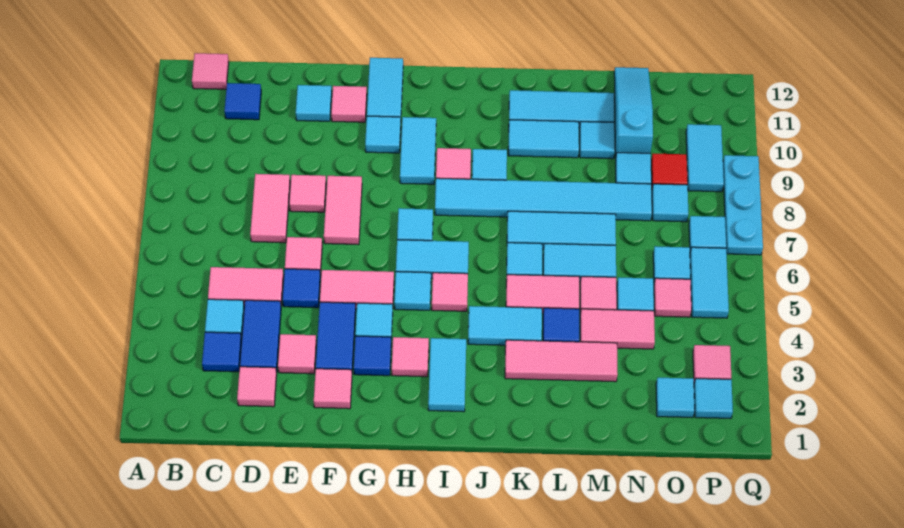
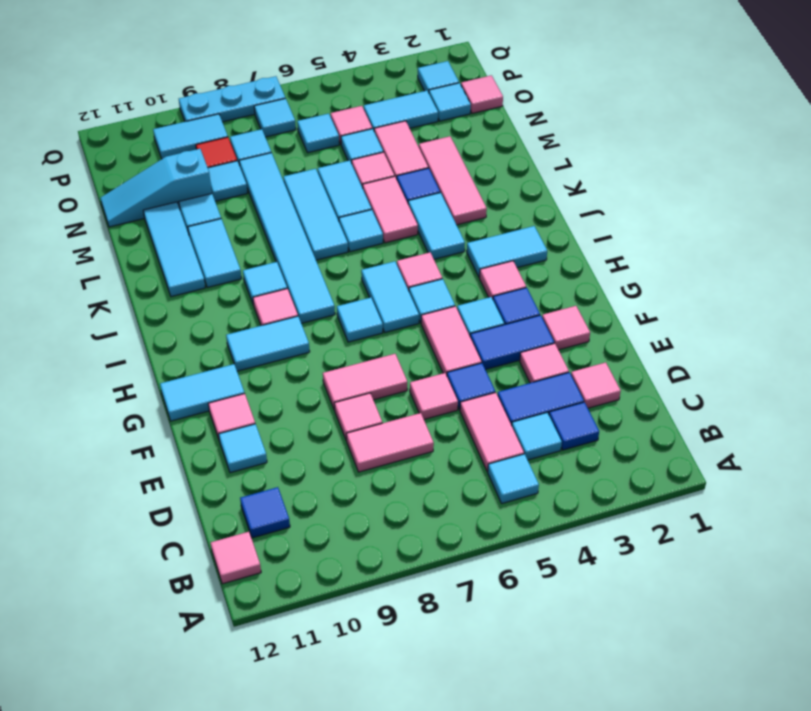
cyan tile G10 level 1 -> cyan tile B5 level 1
pink tile P3 level 1 -> pink tile O1 level 1
cyan tile P5:P6 level 1 -> cyan tile O3:O4 level 1

